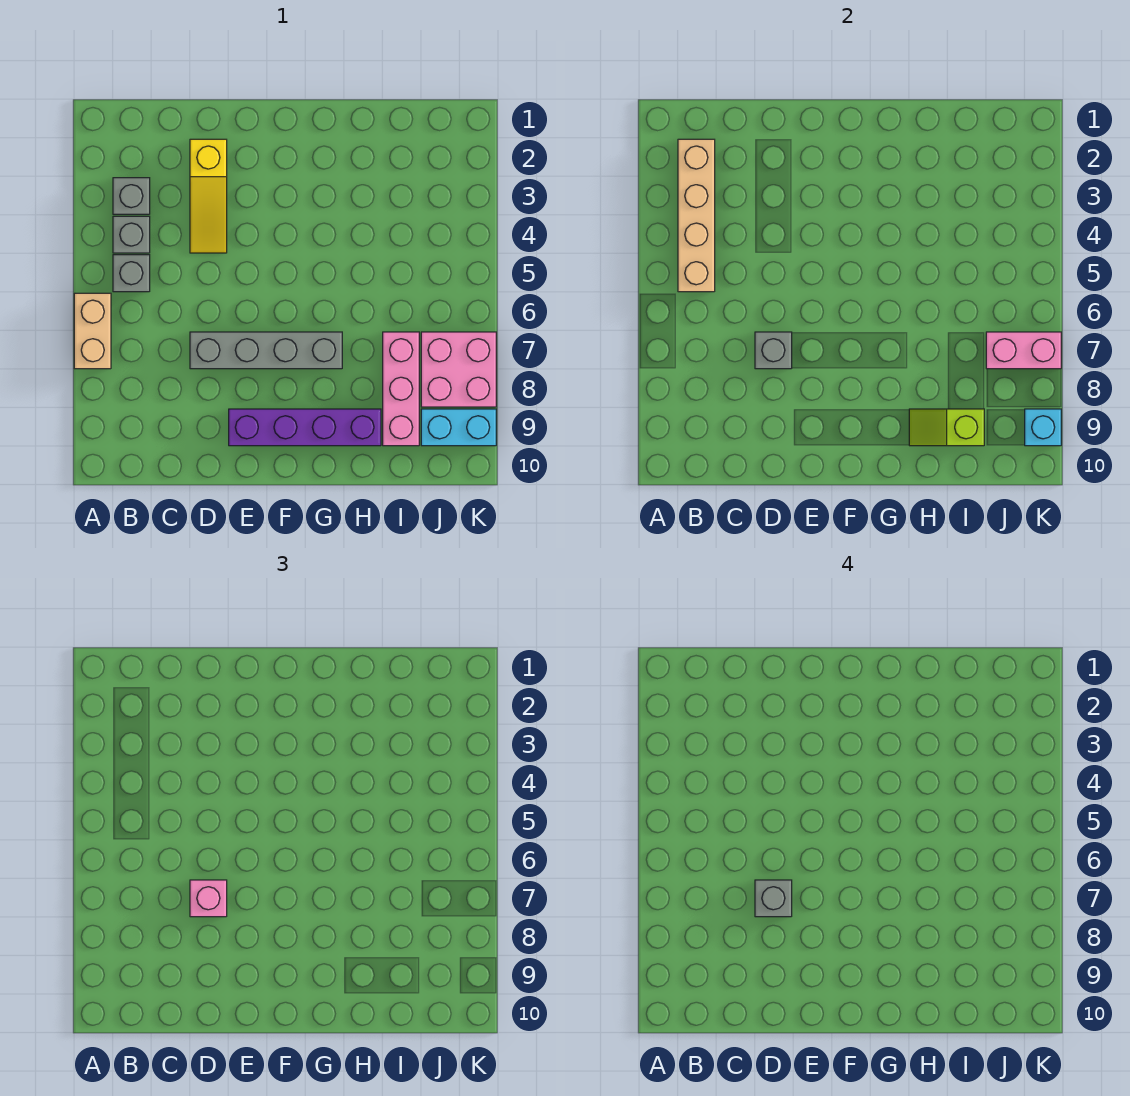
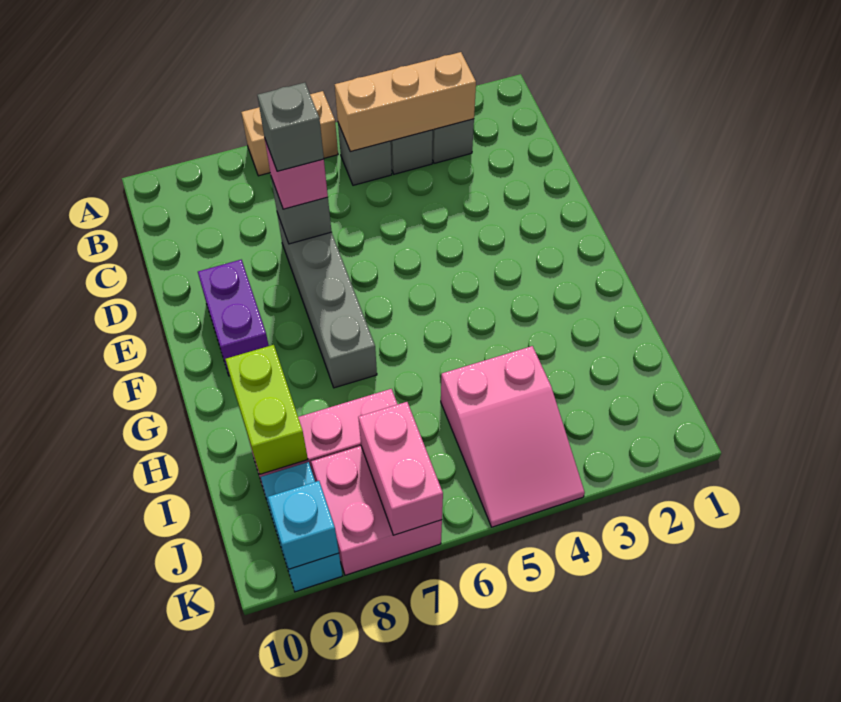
tan brick B2:B5 level 2 -> tan brick B3:B5 level 2
yellow slope D2:D4 level 1 top 2 -> none
purple brick E9:H9 level 1 -> purple brick E9:F9 level 1
lime slope H9:I9 level 2 top I -> lime brick H9:I9 level 2
none -> pink slope I4:K5 level 1 top I

